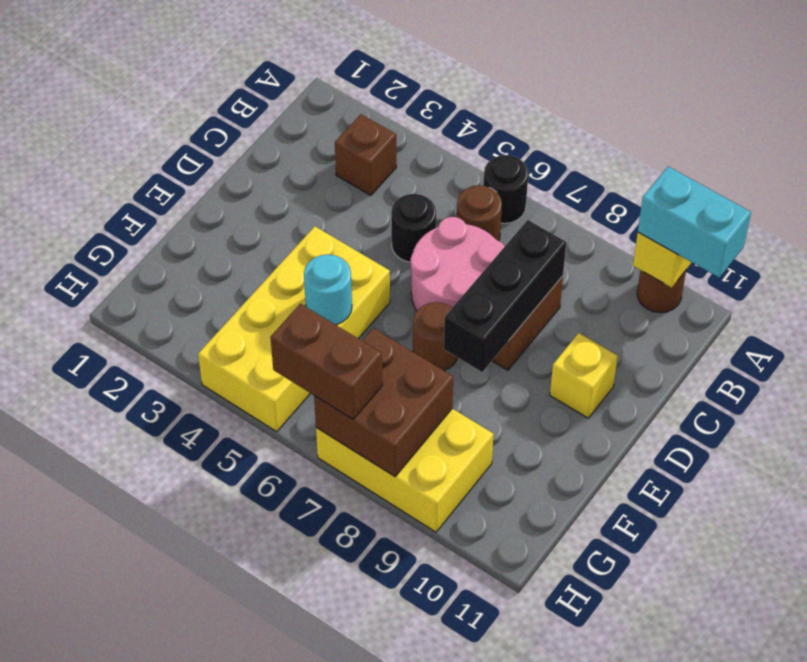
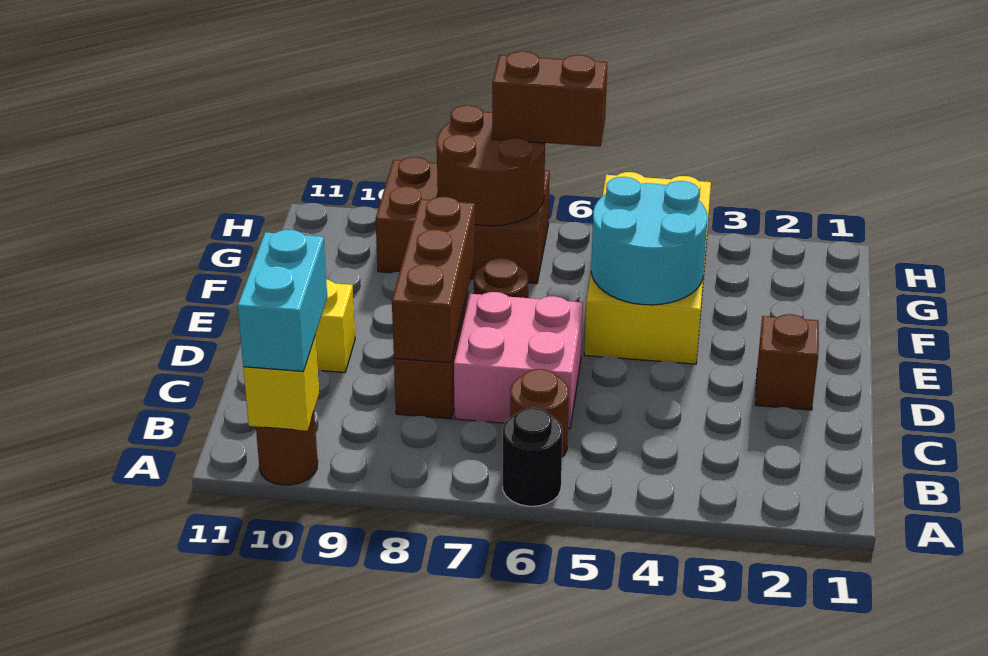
cyan brick A10:A11 level 3 -> cyan brick A10:B10 level 3
brown brick B3 level 1 -> brown brick D2 level 1
black round brick C5 level 1 -> none
pink round brick C6:D7 level 1 -> pink brick C6:D7 level 1
black brick C8:E8 level 2 -> brown brick C8:E8 level 2
cyan round brick F5 level 2 -> cyan round brick E4:F5 level 2
yellow brick G7:H9 level 1 -> brown brick G7:H9 level 1
brown brick G7:H8 level 2 -> brown round brick G7:H8 level 2

